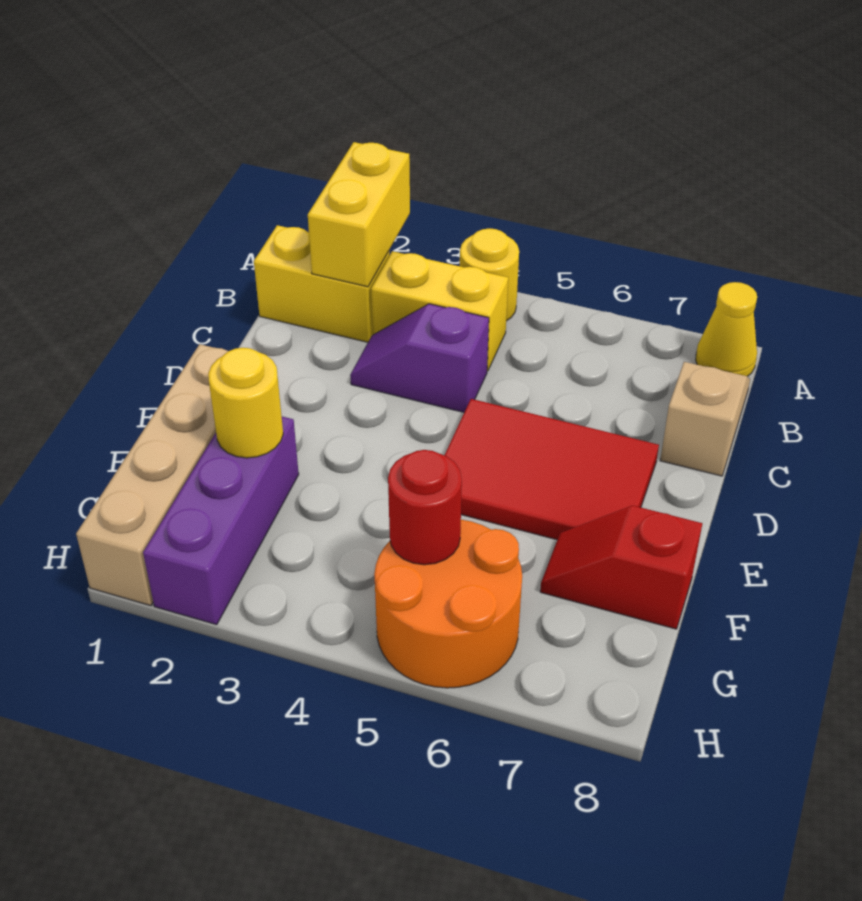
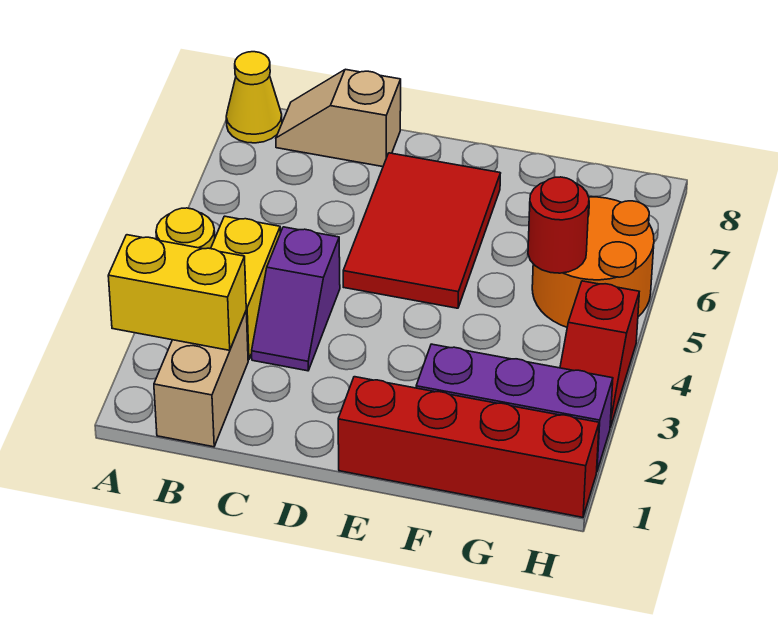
yellow brick B1:B2 level 1 -> tan brick B1:B2 level 1
tan brick E1:H1 level 1 -> red brick E1:H1 level 1
yellow round brick F2 level 2 -> none
red slope F7:F8 level 1 top 8 -> red slope H3:H4 level 1 top 4

